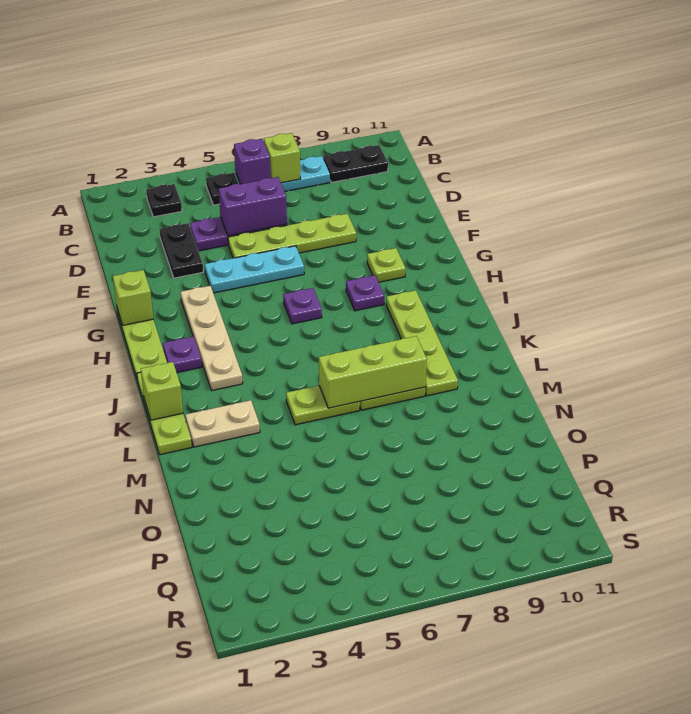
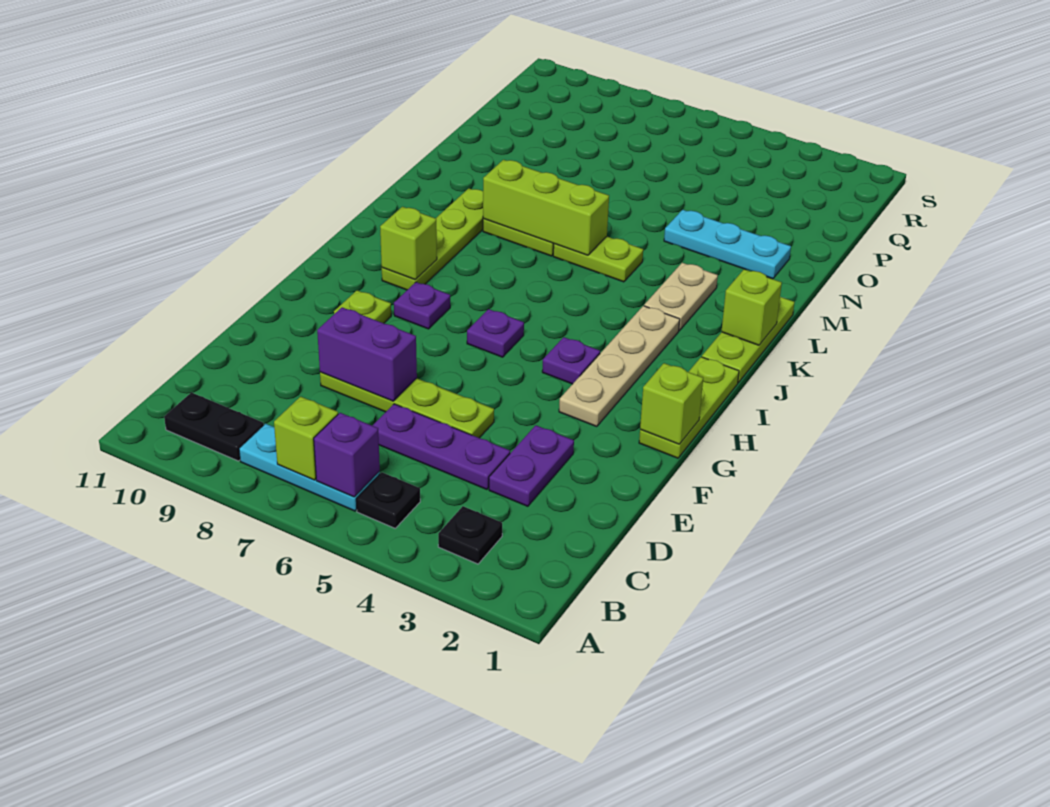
black plate D3:E3 level 1 -> purple plate D3:E3 level 1
purple brick D5:D6 level 2 -> purple brick E7:E8 level 2
cyan plate F4:F6 level 1 -> cyan plate N2:N4 level 1
purple plate I2 level 1 -> purple plate H4 level 1
none -> lime brick I9 level 2
tan plate L2:L3 level 1 -> tan plate K3:L3 level 1

